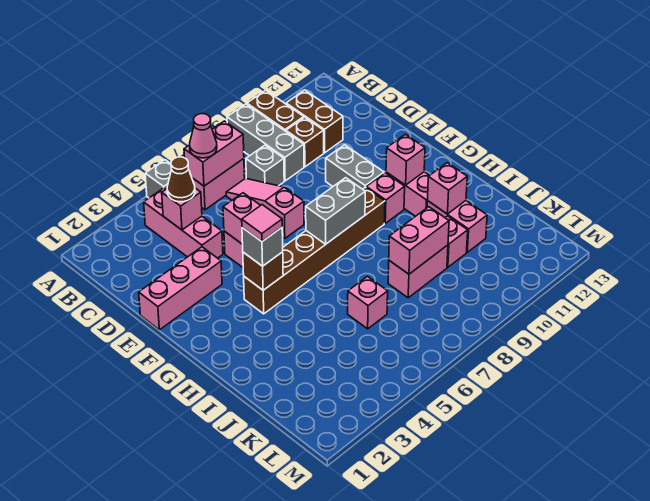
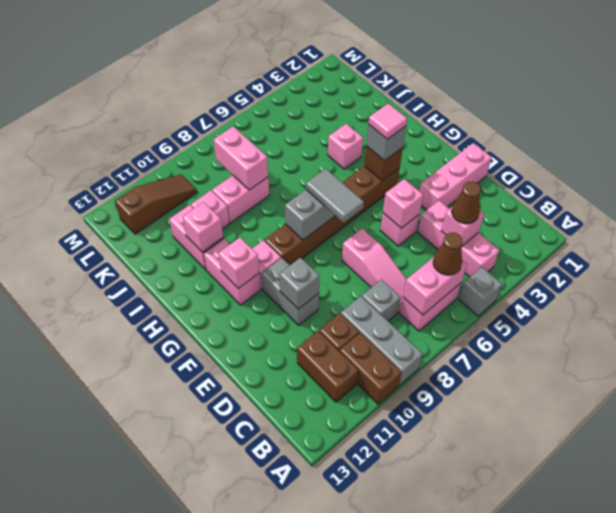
pink cone B6 level 3 -> brown cone B6 level 3
none -> grey brick E10 level 2
none -> grey tile F7:G7 level 3
pink brick J6 level 1 -> pink brick I4 level 1
pink brick J8:J9 level 2 -> pink brick J8:K8 level 2
none -> brown slope L10:L12 level 1 top 12

